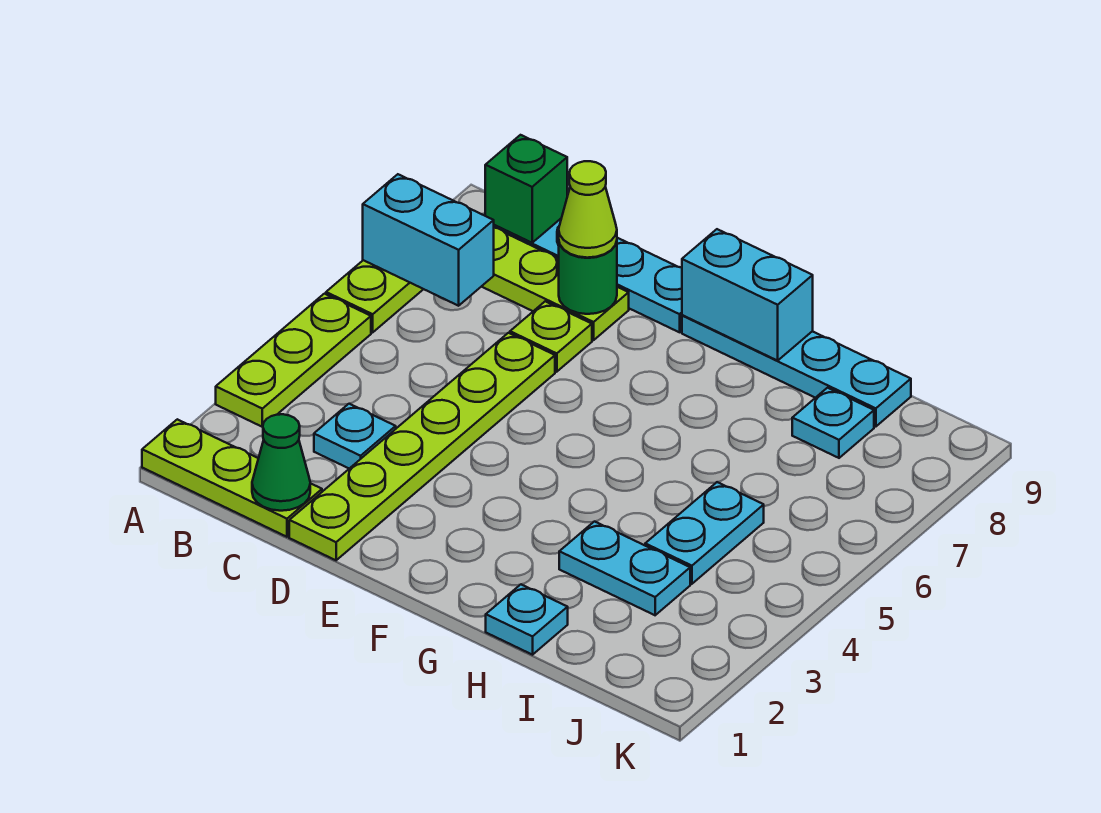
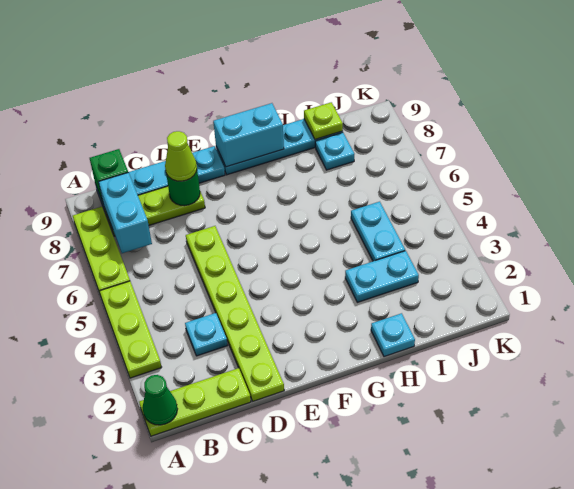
cyan brick A7:B7 level 2 -> cyan brick B7:B8 level 2
green cone C1 level 2 -> green cone A1 level 2
lime plate D7 level 1 -> lime plate I9 level 2

